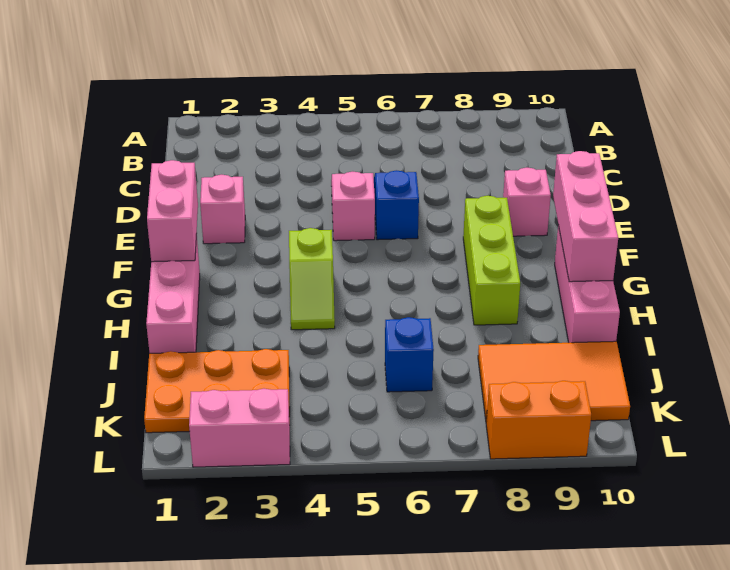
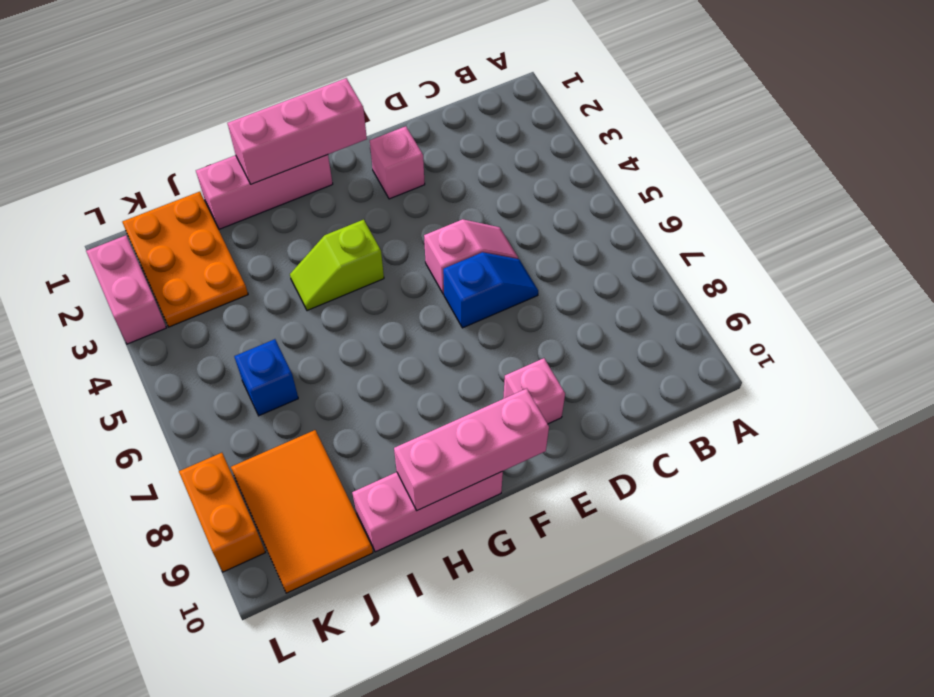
pink brick F1:G1 level 2 -> pink brick F1:H1 level 2
lime brick F8:H8 level 1 -> none

